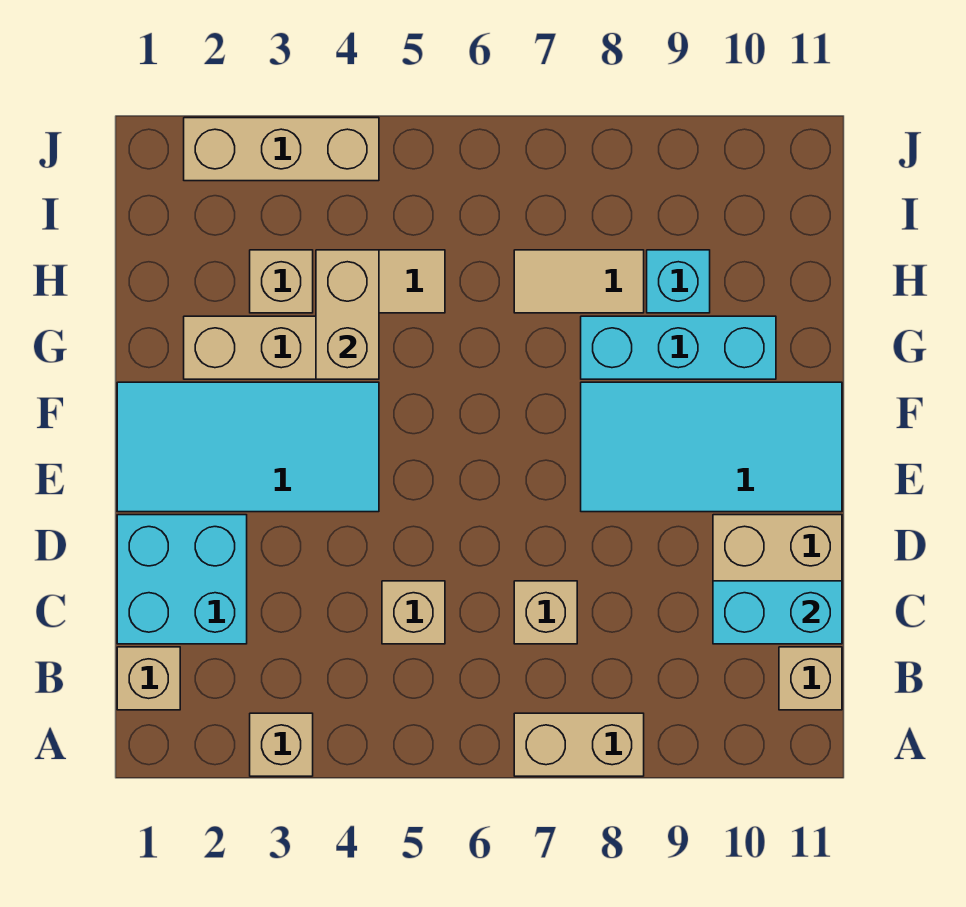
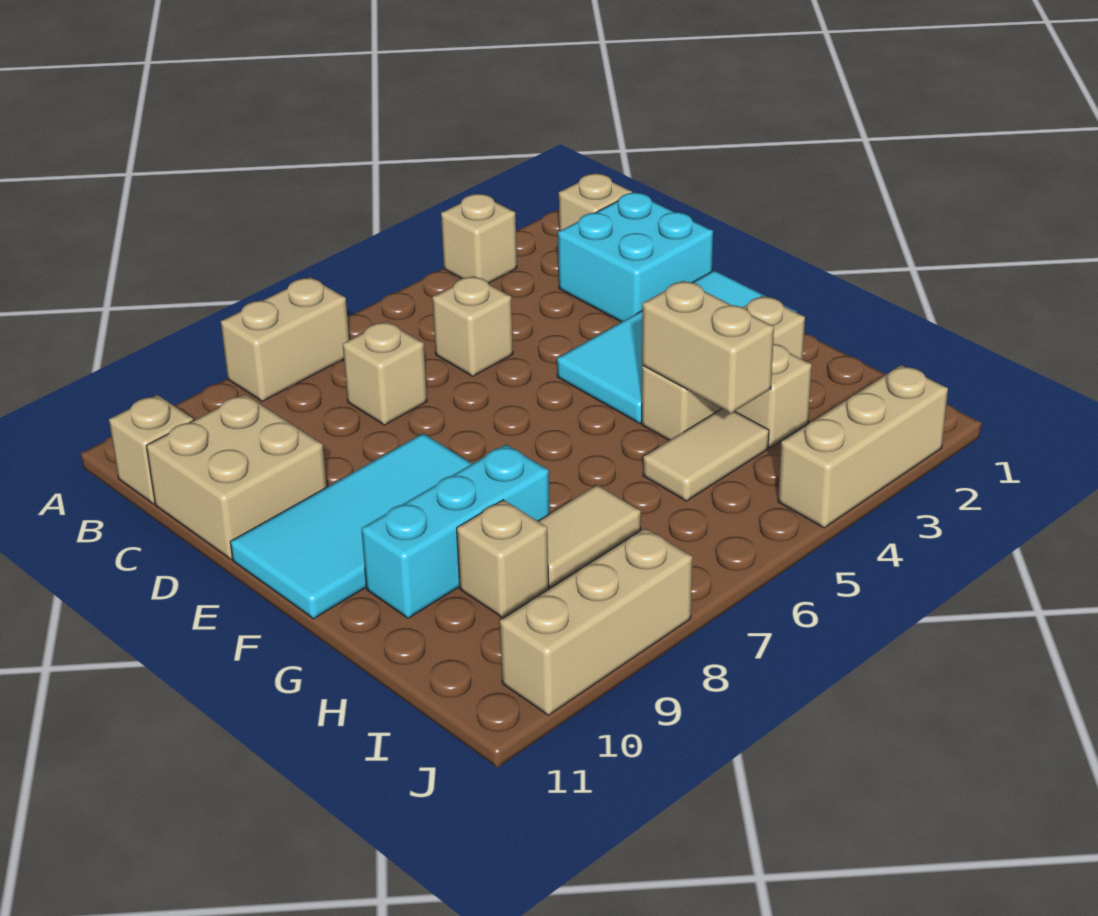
cyan brick C10:C11 level 2 -> none
cyan brick H9 level 1 -> tan brick H9 level 1
none -> tan brick J8:J10 level 1

